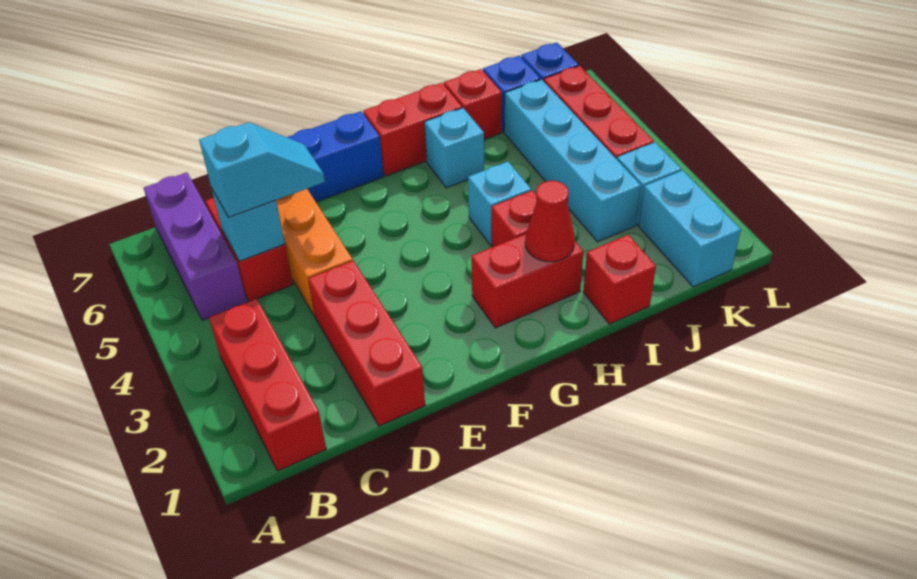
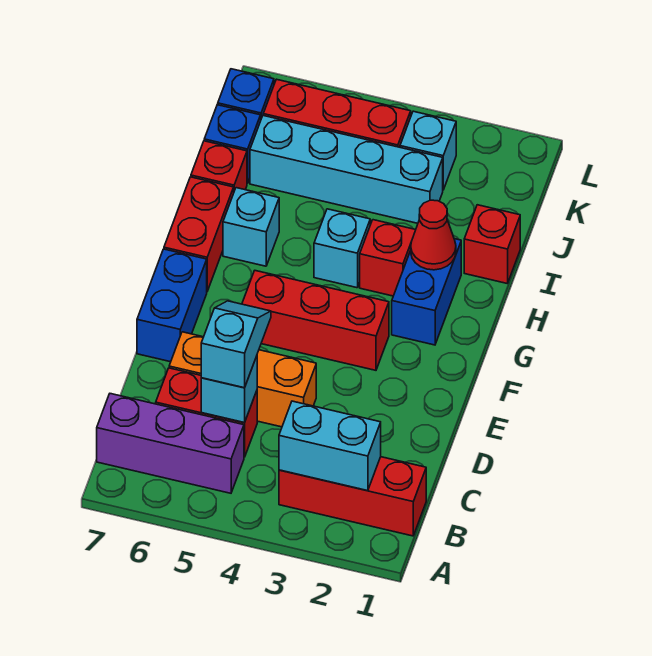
red brick D1:D3 level 1 -> red brick F3:F5 level 1
red brick G2:H2 level 1 -> blue brick G2:H2 level 1
cyan brick K1:K2 level 1 -> cyan brick B2:B3 level 2

